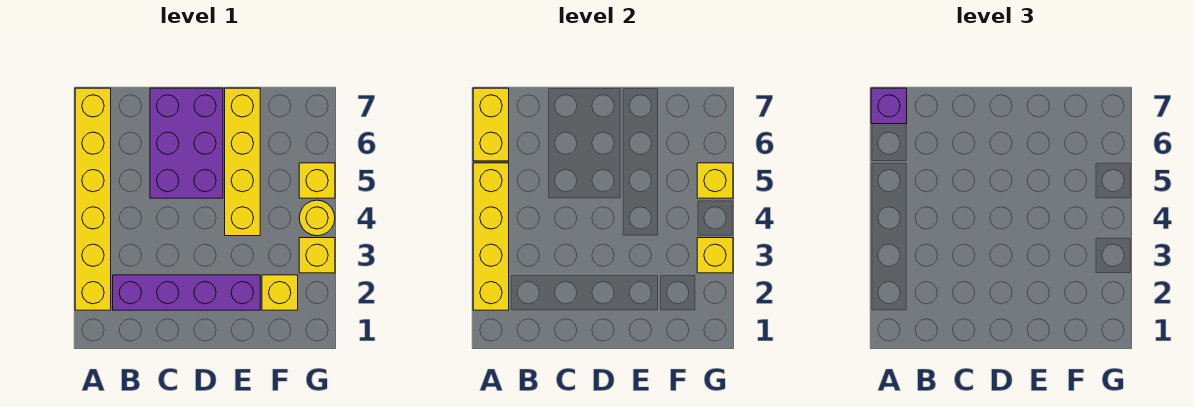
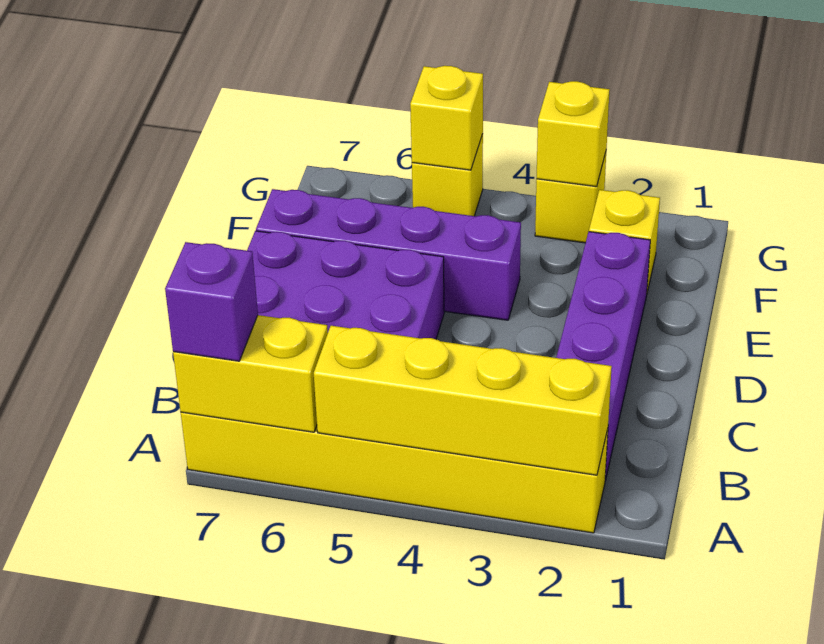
yellow brick E4:E7 level 1 -> purple brick E4:E7 level 1
yellow round brick G4 level 1 -> none

